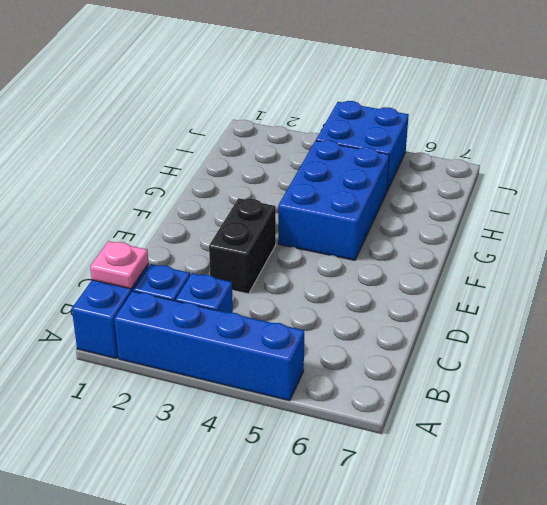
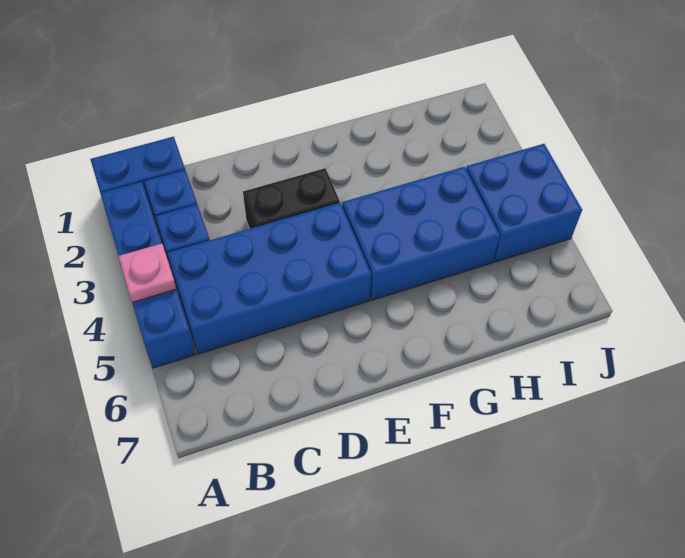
pink plate B1 level 2 -> pink plate A4 level 2
none -> blue brick B4:E5 level 1

